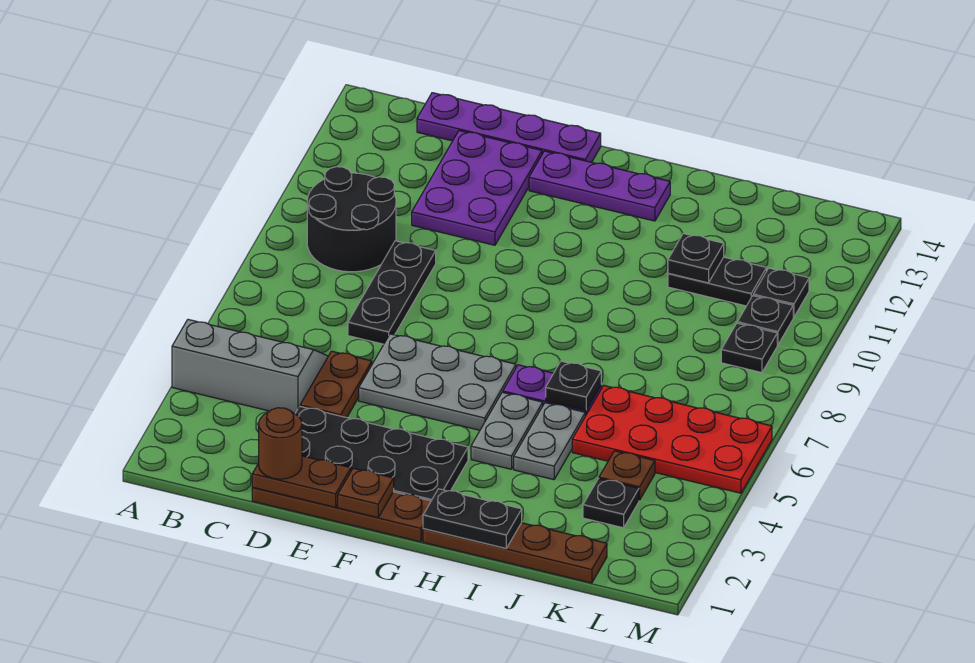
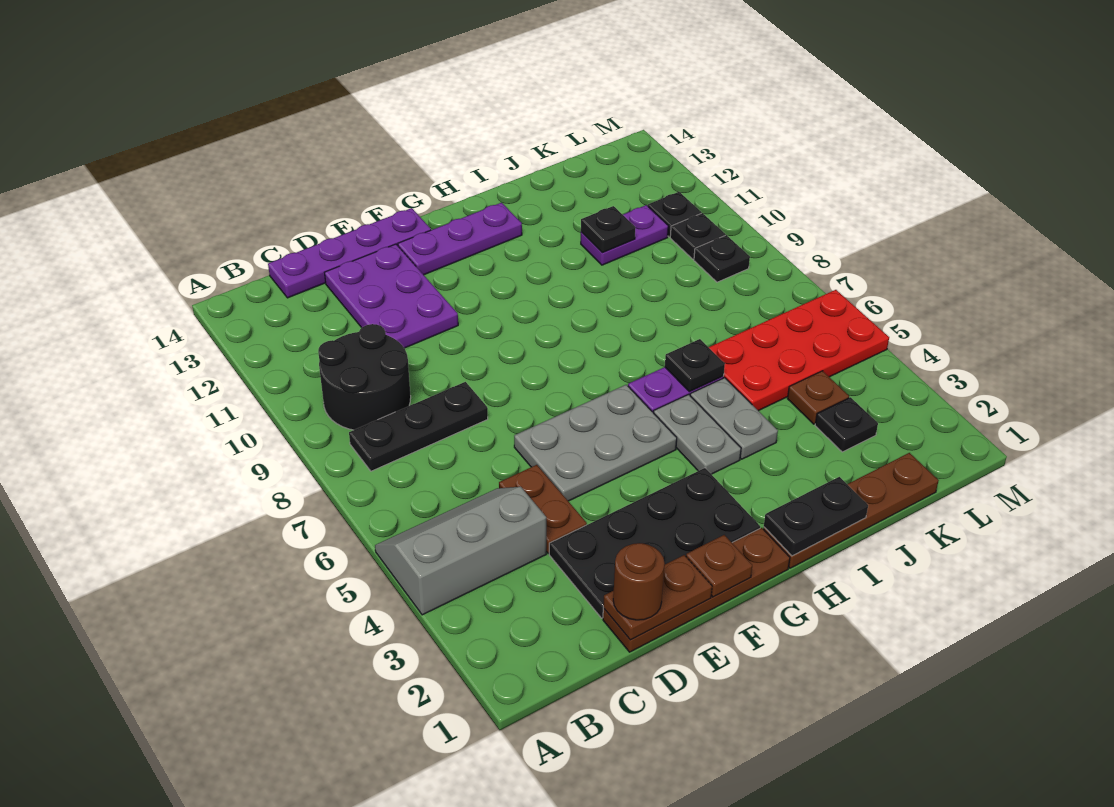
black plate D7:D9 level 1 -> black plate B8:D8 level 1
black plate J11:K11 level 1 -> purple plate J11:K11 level 1

